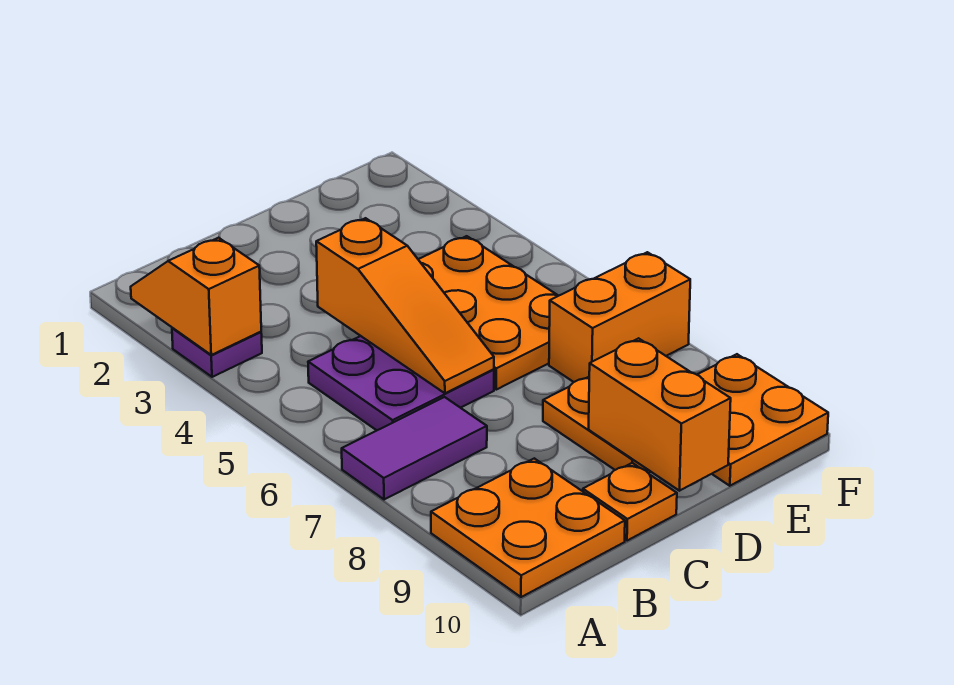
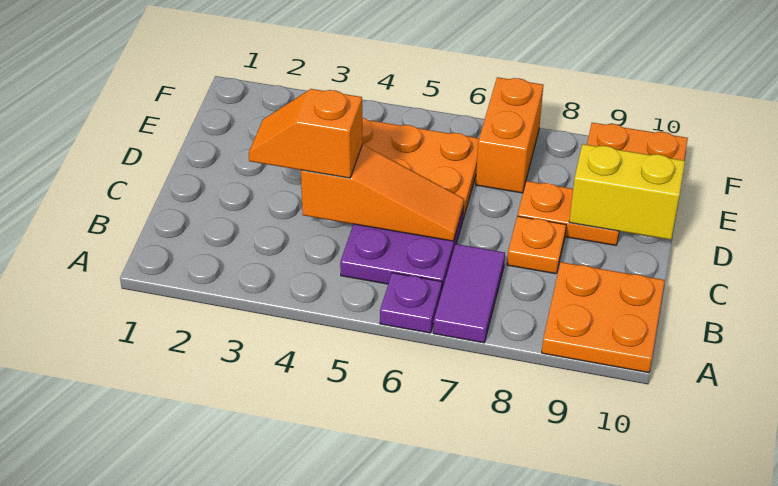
orange slope A2:A3 level 2 top 3 -> orange slope C3:C4 level 3 top 4
purple plate A3 level 1 -> purple plate A6 level 1
orange plate C10 level 1 -> orange plate C8 level 1
orange brick D9:D10 level 2 -> yellow brick D9:D10 level 2

